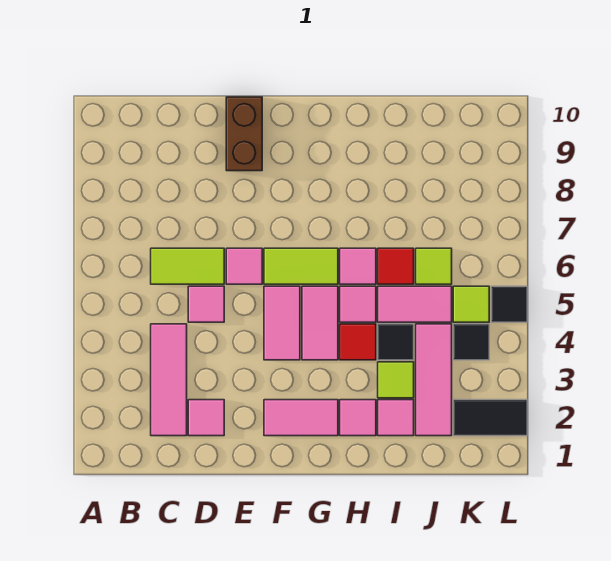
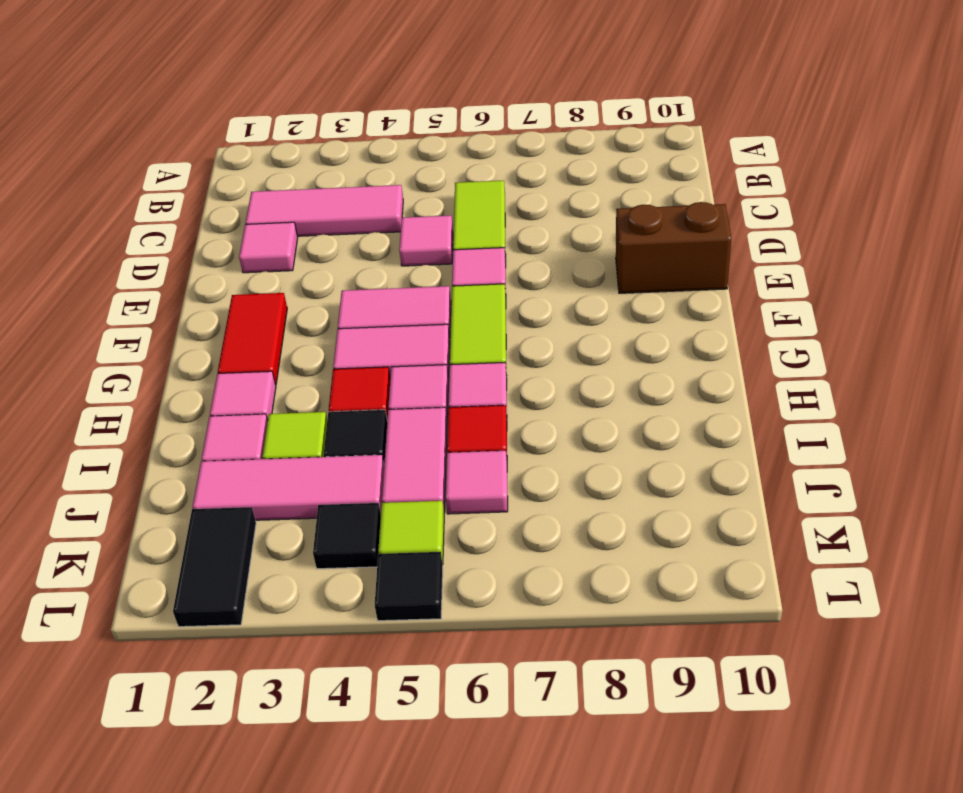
pink tile F2:G2 level 1 -> red tile F2:G2 level 1
lime tile J6 level 1 -> pink tile J6 level 1

